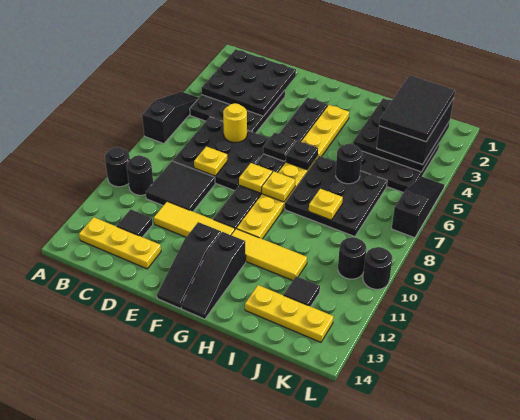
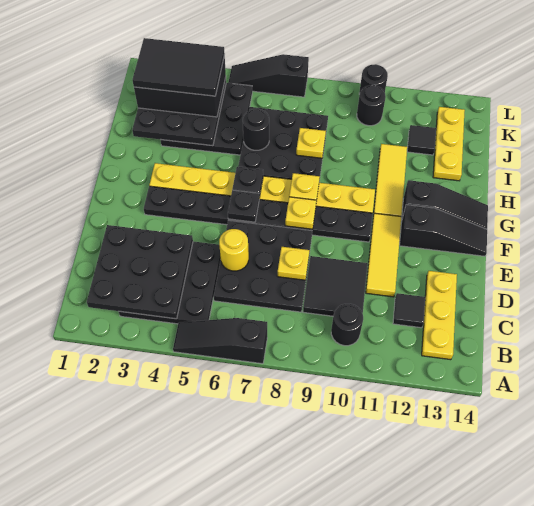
black round brick A10 level 1 -> none

